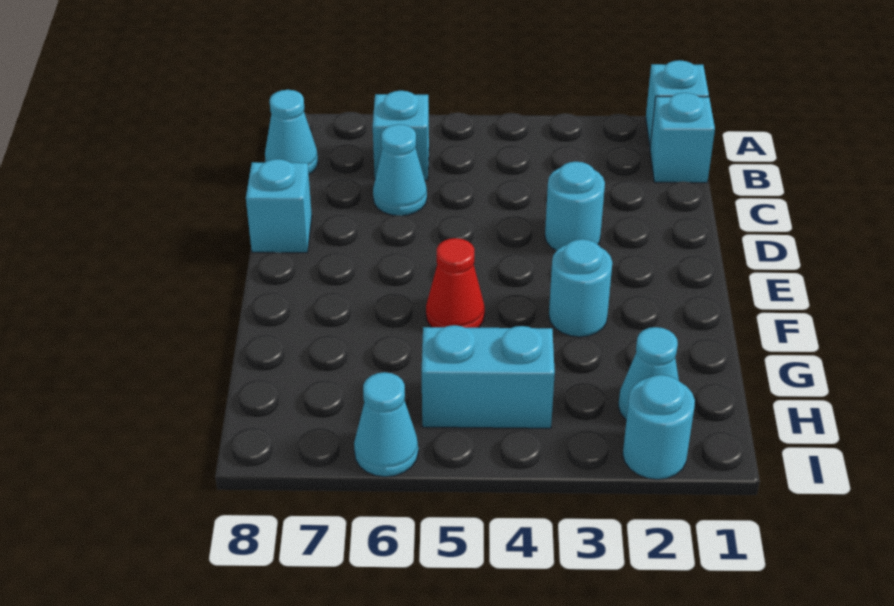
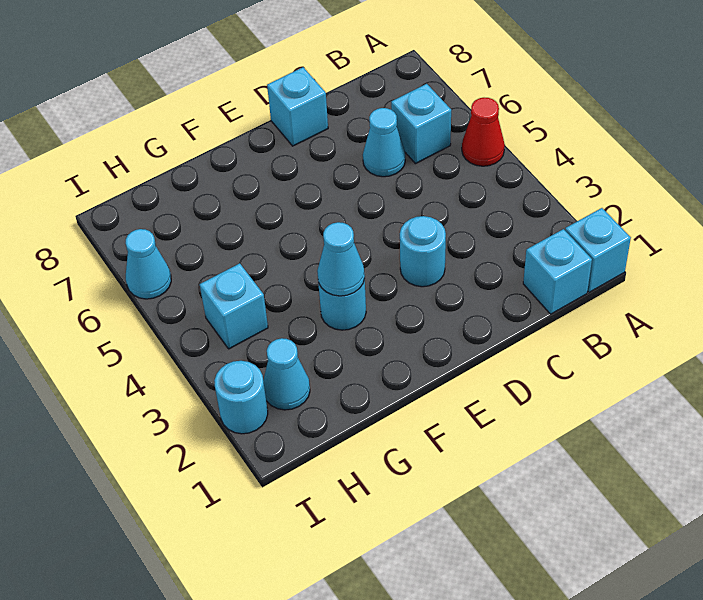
cyan cone B8 level 1 -> cyan cone F3 level 2
red cone F5 level 1 -> red cone A5 level 1
cyan brick H4:H5 level 1 -> cyan brick H4 level 1

